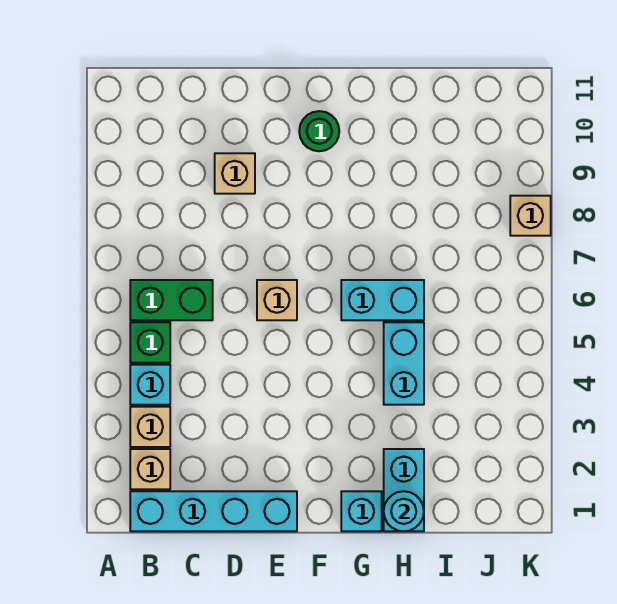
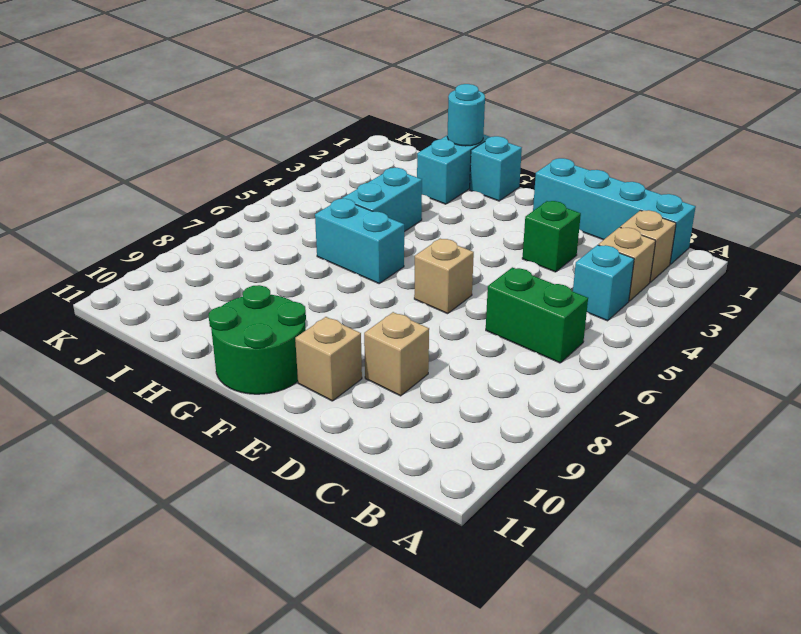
green brick B5 level 1 -> green brick D3 level 1
green round brick F10 level 1 -> green round brick F10:G11 level 1
tan brick K8 level 1 -> tan brick E10 level 1

